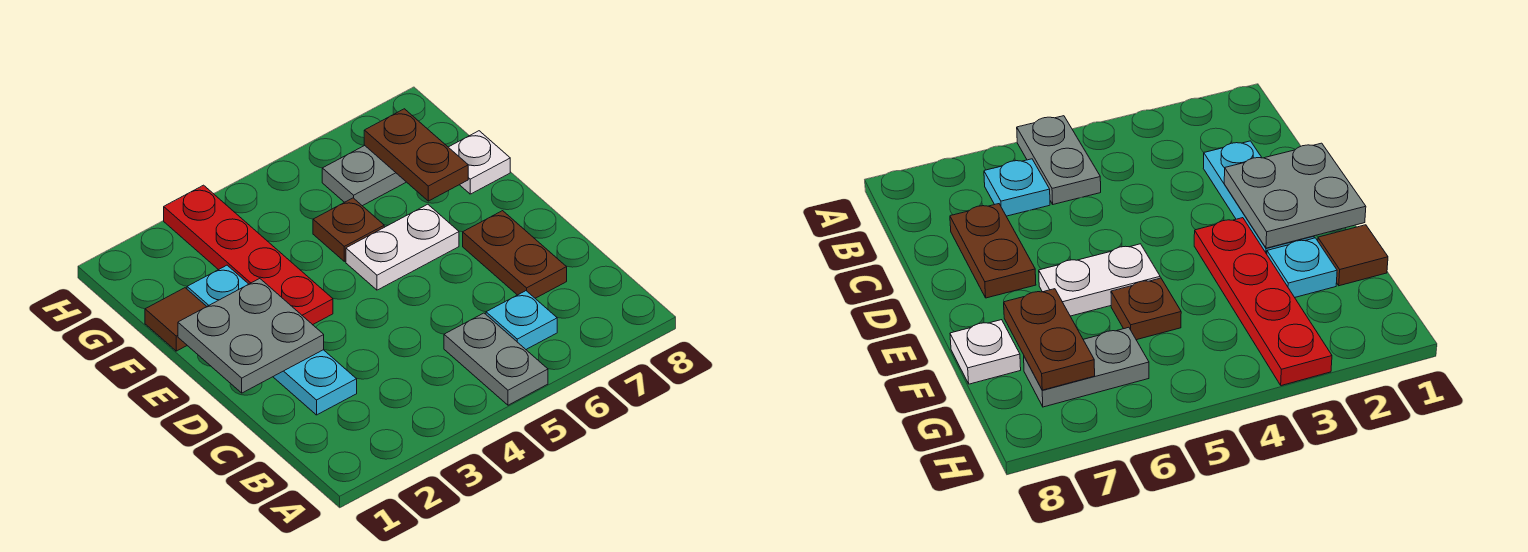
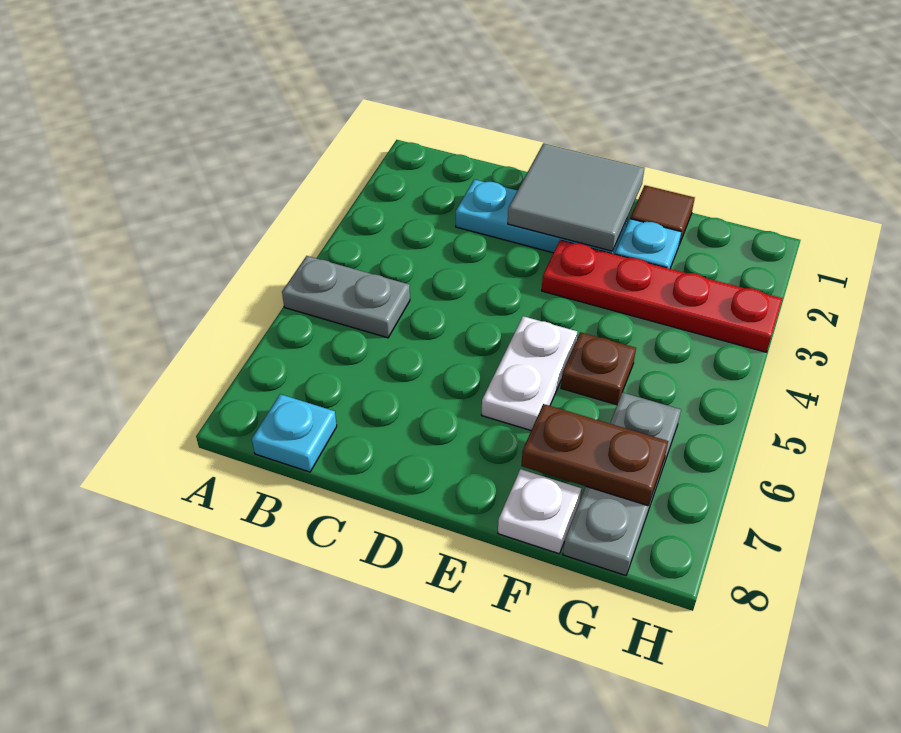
cyan plate B6 level 1 -> cyan plate B8 level 1
brown plate C7:D7 level 1 -> none
grey plate D1:E2 level 2 -> grey tile D1:E2 level 2
grey plate G6:G7 level 1 -> grey plate G6:G8 level 1

